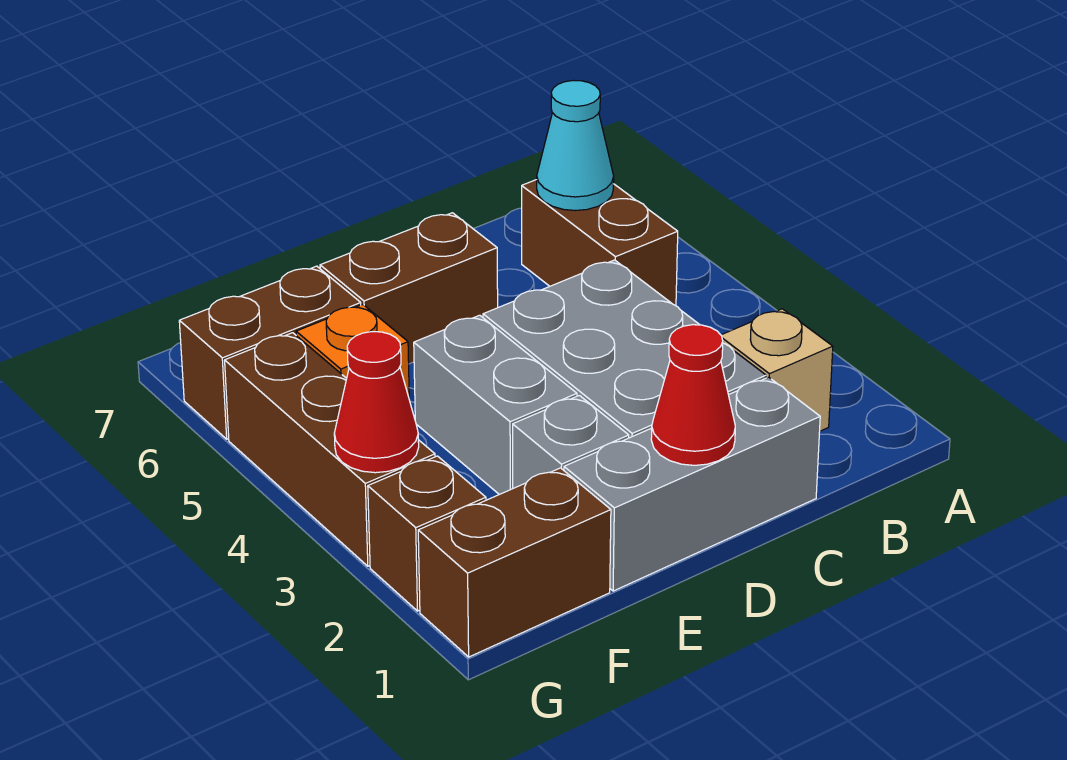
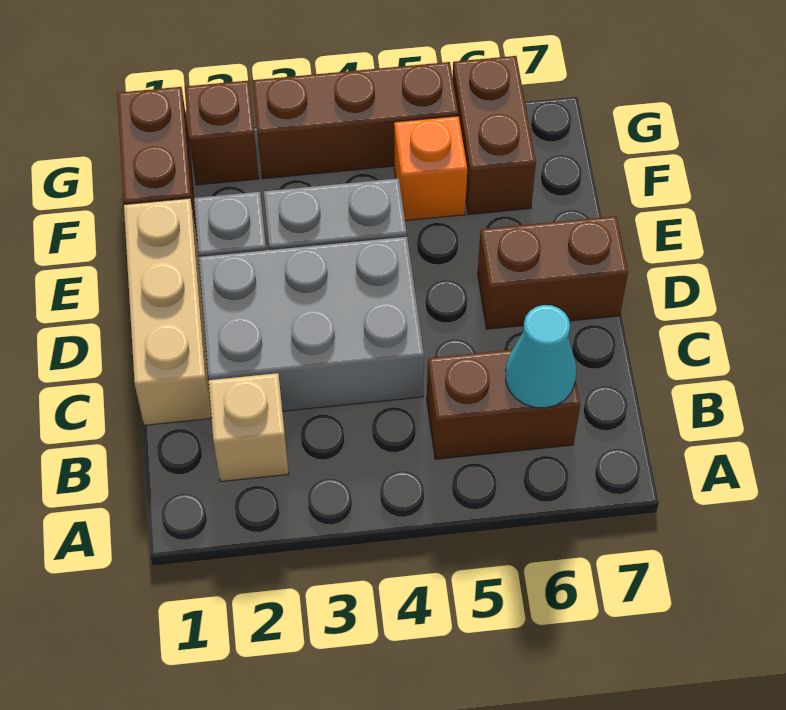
grey brick C1:E1 level 1 -> tan brick C1:E1 level 1
red cone D1 level 2 -> none
brown brick D6:E6 level 1 -> brown brick D6:D7 level 1
red cone G3 level 2 -> none

